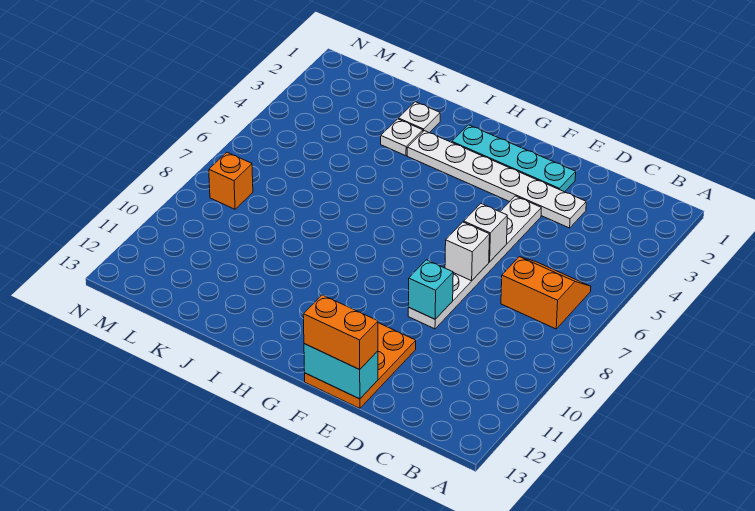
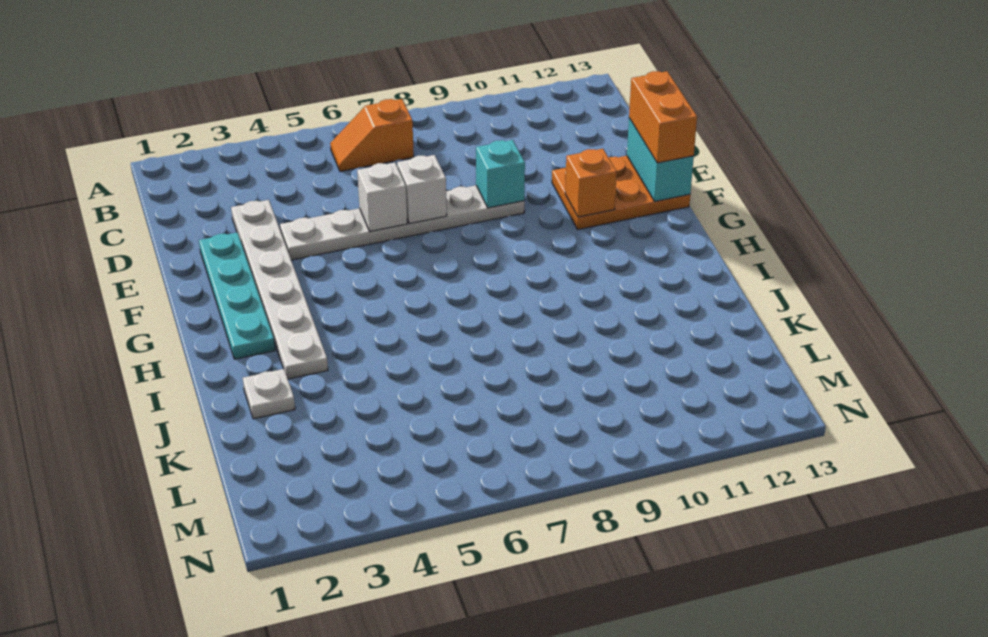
orange slope B6:C7 level 1 top 7 -> orange slope B6:B7 level 1 top 7
white plate J3 level 1 -> none
orange brick M8 level 1 -> orange brick F11 level 2

